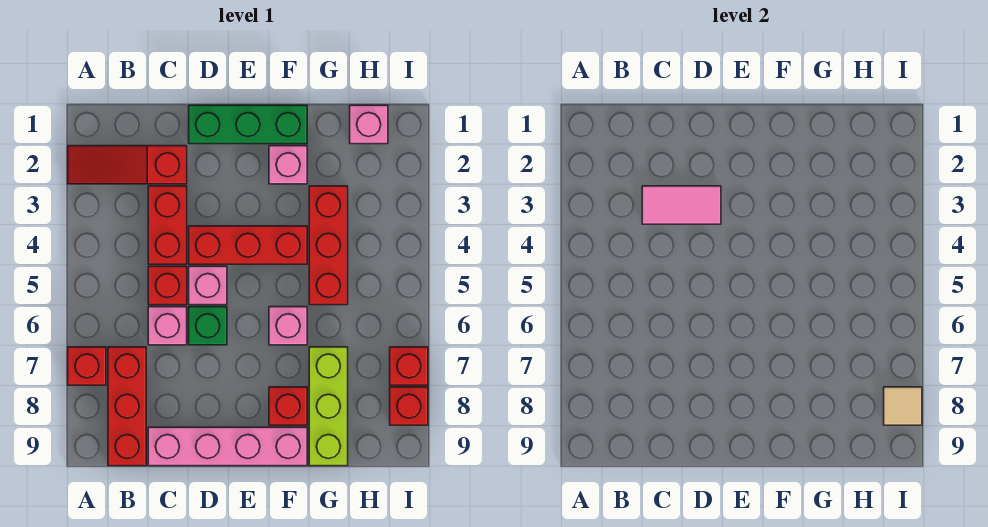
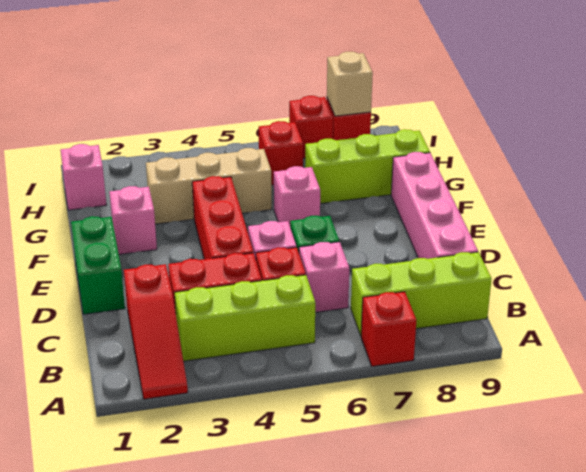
none -> lime brick B3:B5 level 1
red brick B7:B9 level 1 -> lime brick B7:B9 level 1
pink tile C3:D3 level 2 -> none
green brick D1:F1 level 1 -> green brick D1:E1 level 1
red brick F8 level 1 -> red brick H6 level 1
red brick G3:G5 level 1 -> tan brick G3:G5 level 1
tan tile I8 level 2 -> tan brick I8 level 2

